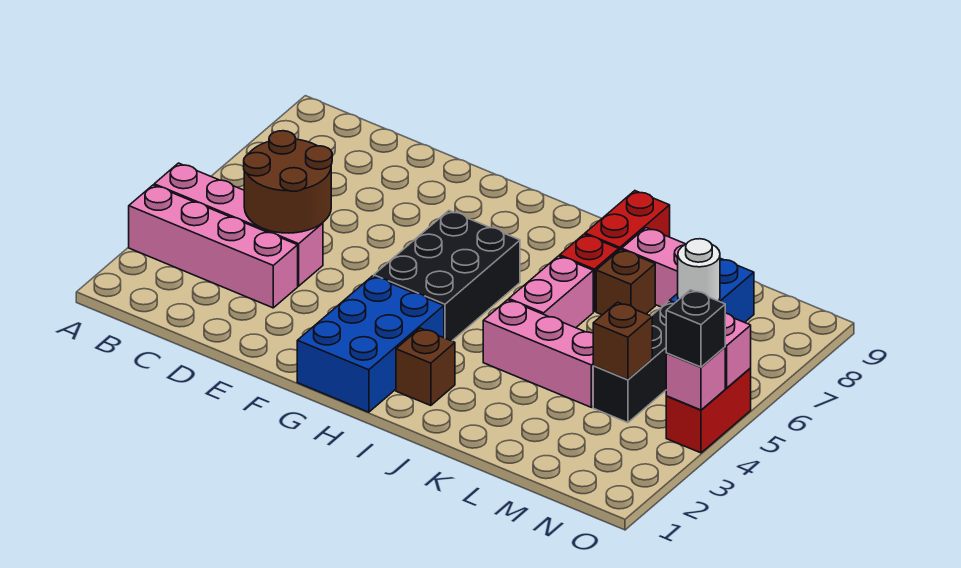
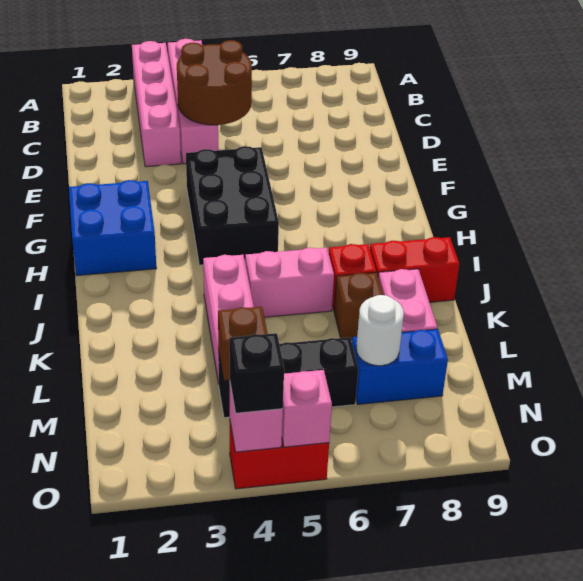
blue brick G1:H3 level 1 -> blue brick G1:H2 level 1
black brick G4:H6 level 1 -> black brick F4:H5 level 1
brown brick I2 level 1 -> none

